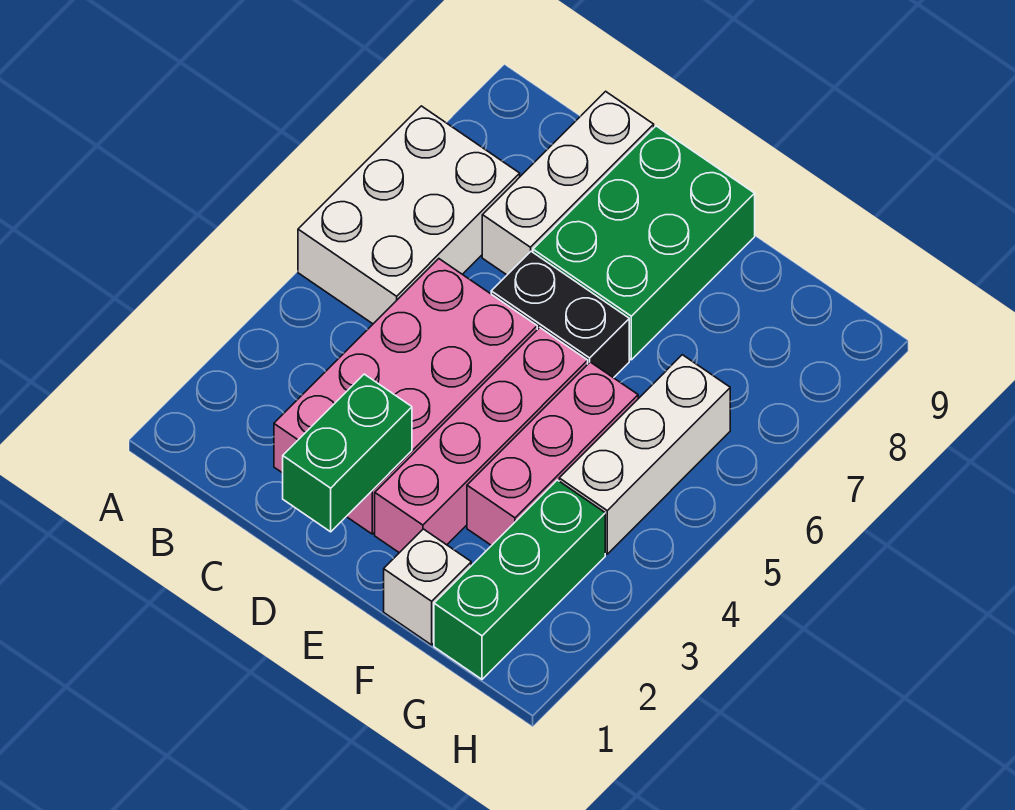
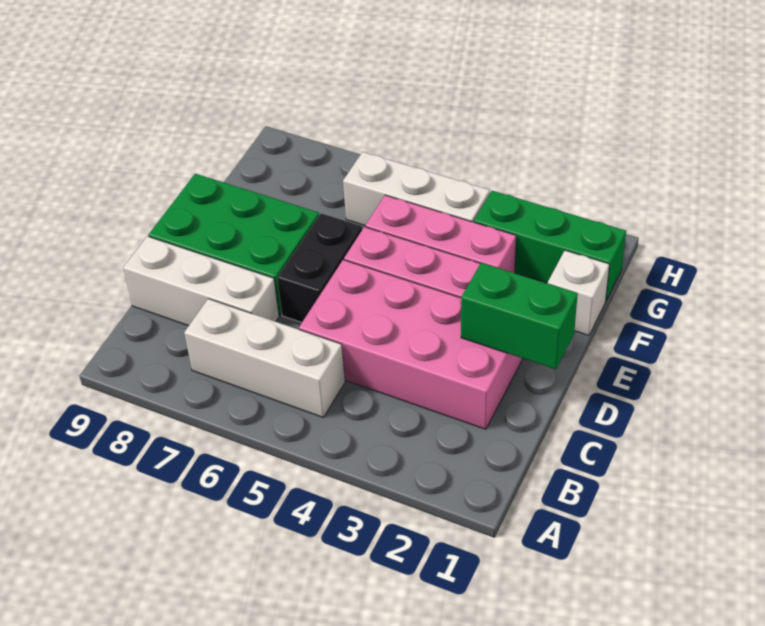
white brick A5:B7 level 1 -> white brick B5:B7 level 1

